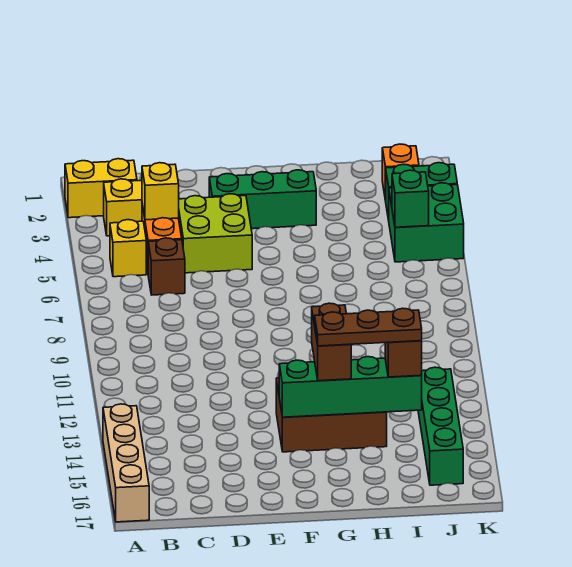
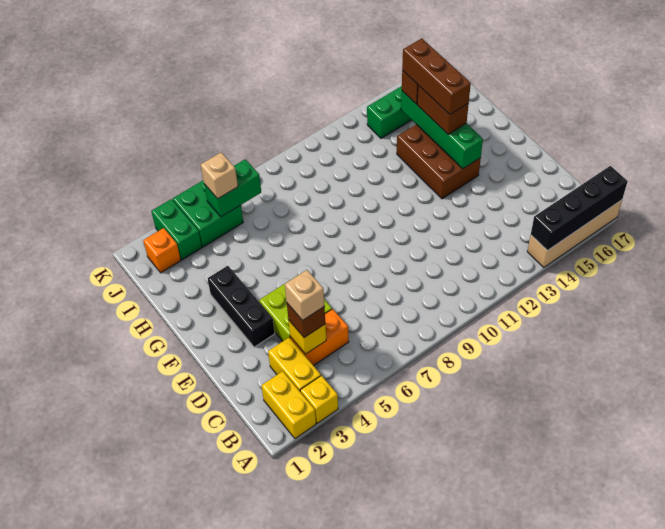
none -> black brick A14:A17 level 2
yellow brick B5 level 1 -> yellow brick A3 level 1
none -> tan brick C4 level 4
brown brick C6 level 1 -> brown brick C4 level 3
green brick E3:G3 level 1 -> black brick E3:G3 level 1
brown brick G13:G14 level 3 -> brown brick G14:H14 level 3
brown plate G14:I14 level 4 -> brown brick G14:I14 level 4
green brick J5 level 2 -> green brick J5:J6 level 2
none -> tan brick J5 level 3

